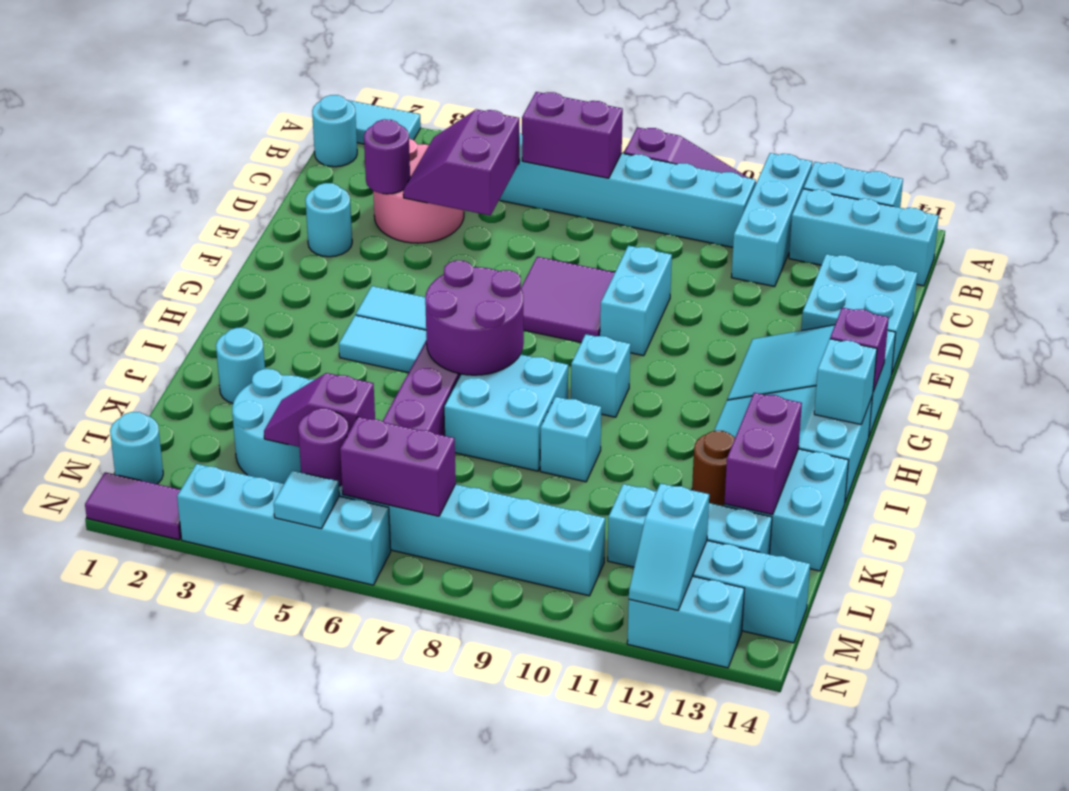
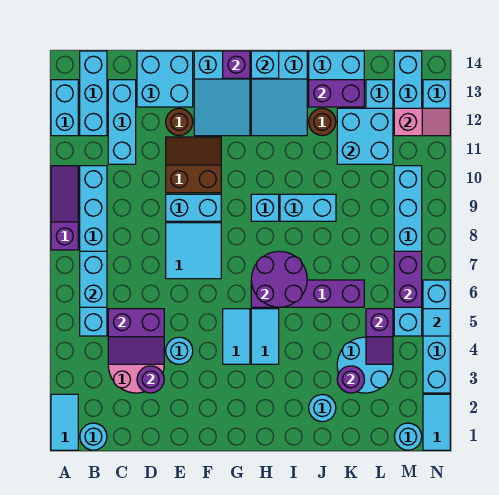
cyan brick A11:C11 level 1 -> cyan brick C11:C13 level 1
purple brick B6:B7 level 2 -> cyan brick B6:B7 level 2
cyan round brick E2 level 1 -> cyan round brick E4 level 1
purple tile E7:F8 level 1 -> cyan tile E7:F8 level 1
none -> brown slope E10:F11 level 1 top 10
none -> brown round brick E12 level 1
cyan brick I7:J8 level 1 -> cyan brick K11:L12 level 2
cyan brick J9 level 1 -> cyan brick I9:J9 level 1
purple round brick M5 level 2 -> purple round brick K3 level 2
cyan slope M12:N12 level 2 top M -> pink slope M12:N12 level 2 top M
purple tile N1:N2 level 1 -> cyan tile N1:N2 level 1

